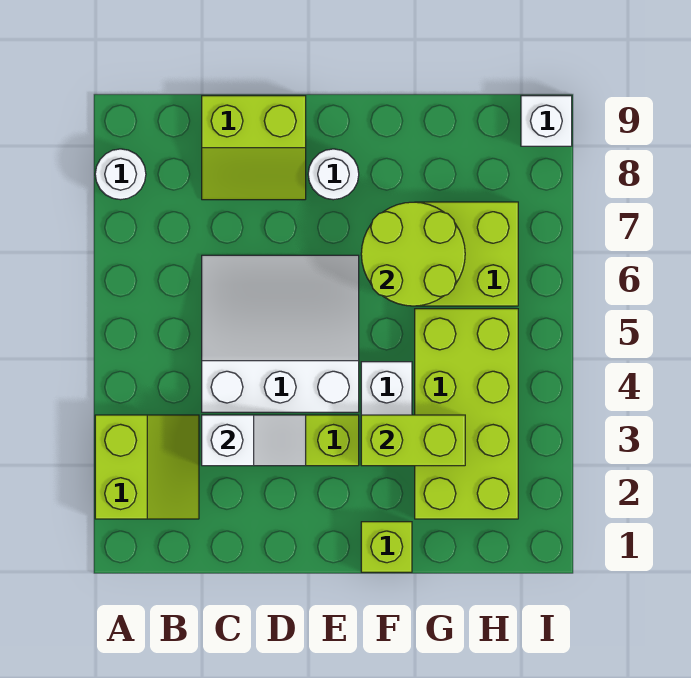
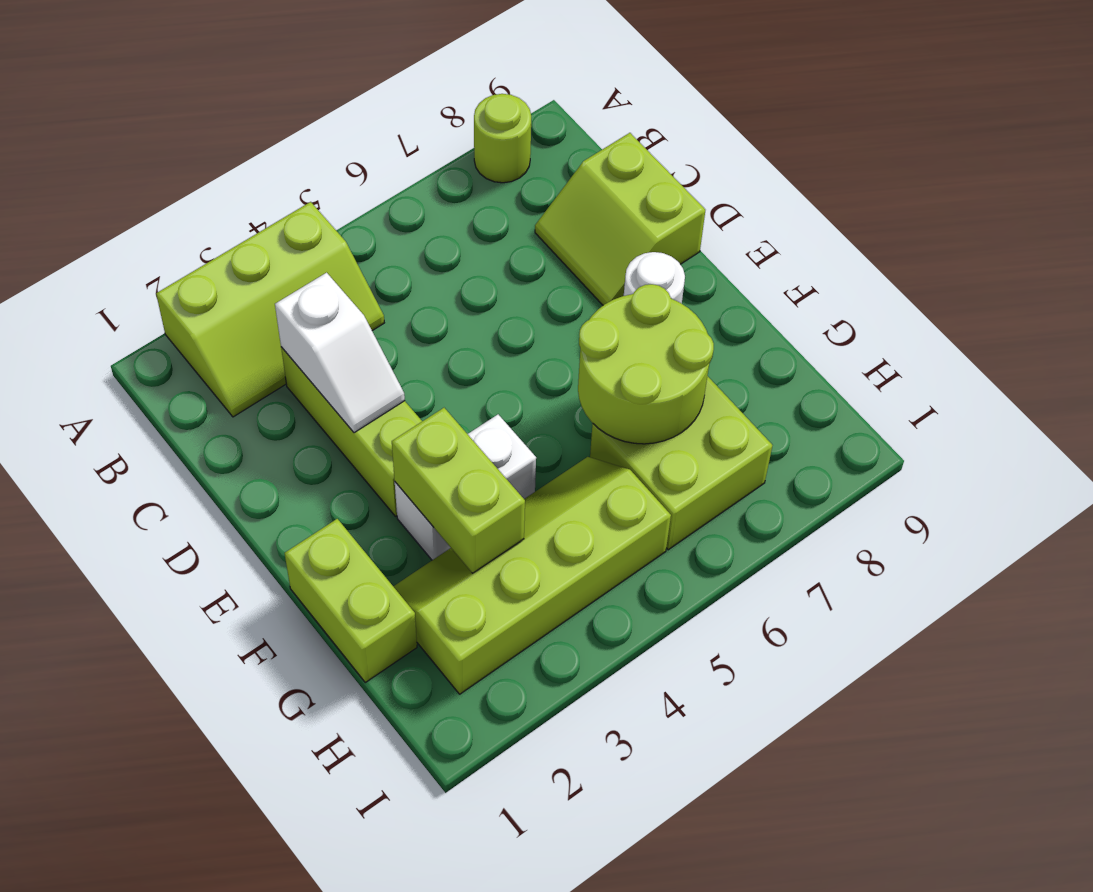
lime slope A2:B3 level 1 top A -> lime slope A2:B4 level 1 top A
white round brick A8 level 1 -> lime round brick A8 level 1
white slope C4:E6 level 1 top 4 -> none
lime brick F1 level 1 -> lime brick F1:G1 level 1
lime brick G2:H5 level 1 -> lime slope G2:H5 level 1 top H
white brick I9 level 1 -> none

